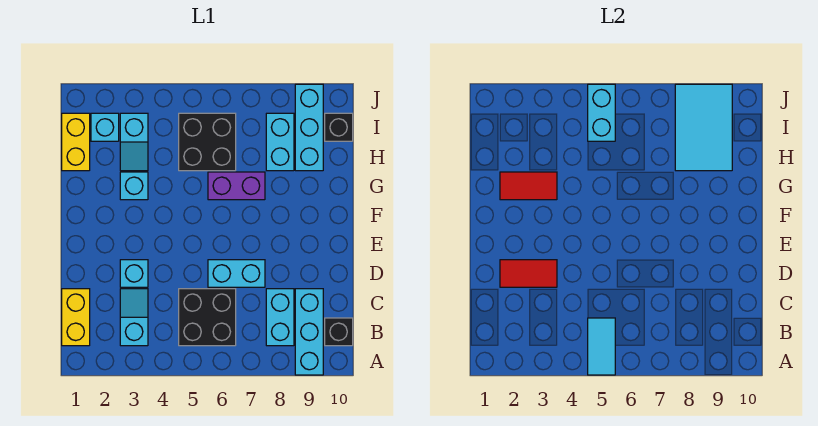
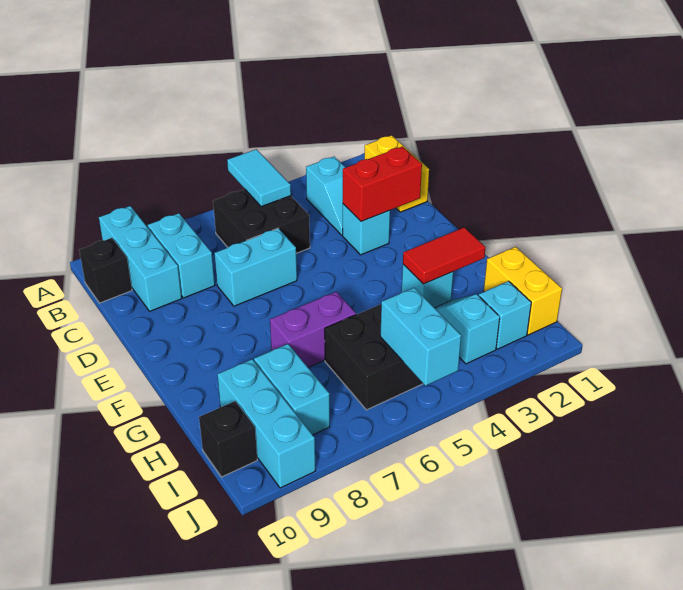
red tile D2:D3 level 2 -> red brick D2:D3 level 2
cyan tile H8:J9 level 2 -> none

